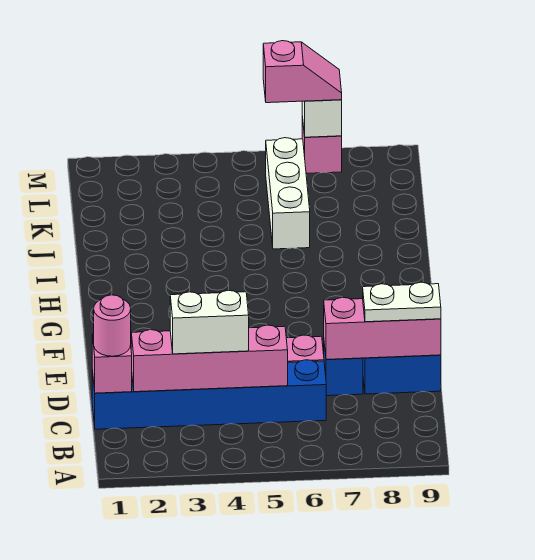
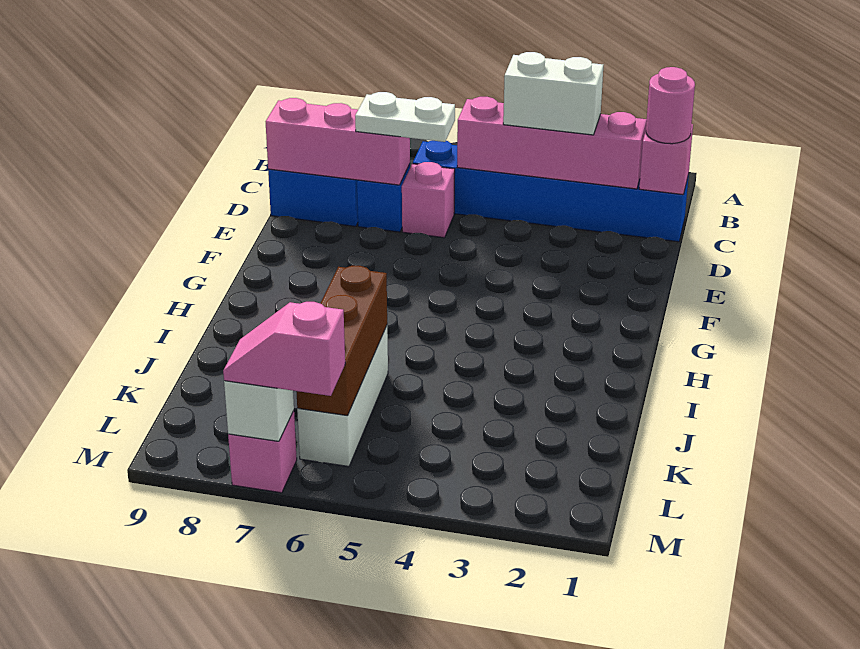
white plate D8:D9 level 3 -> white plate D6:D7 level 3
none -> brown brick J6:L6 level 2

